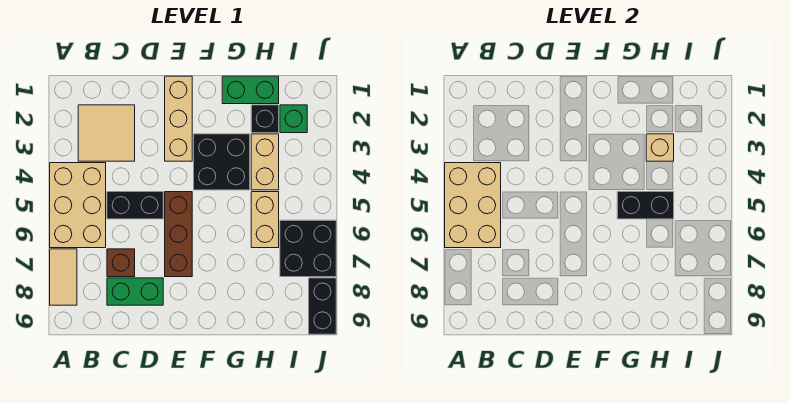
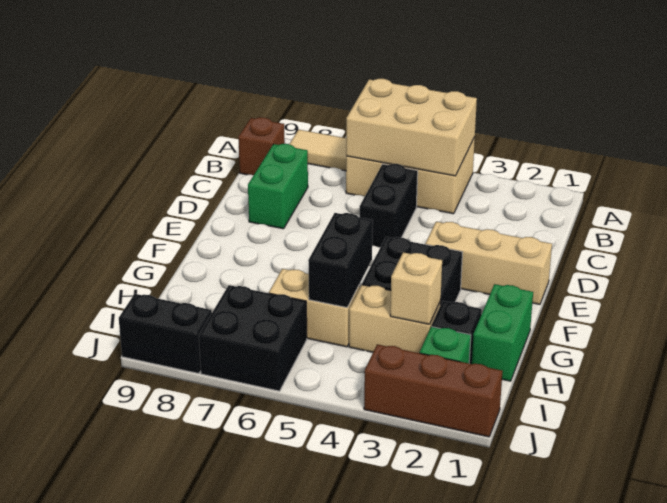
tan tile B2:C3 level 1 -> none
brown brick C7 level 1 -> brown brick B9 level 1
brown brick E5:E7 level 1 -> brown brick J1:J3 level 1

